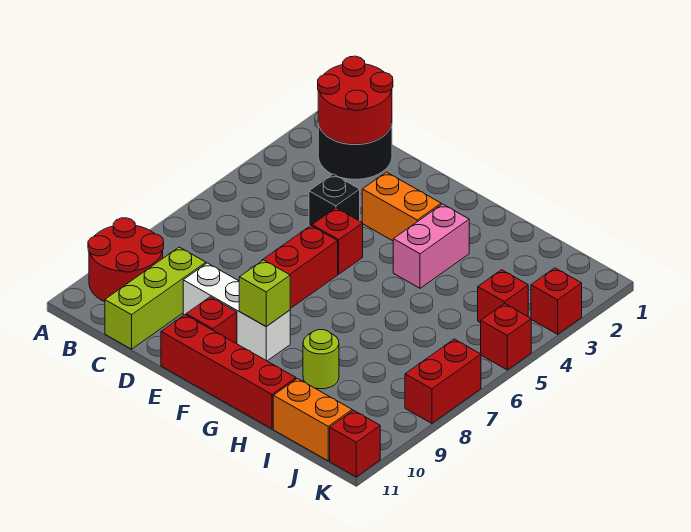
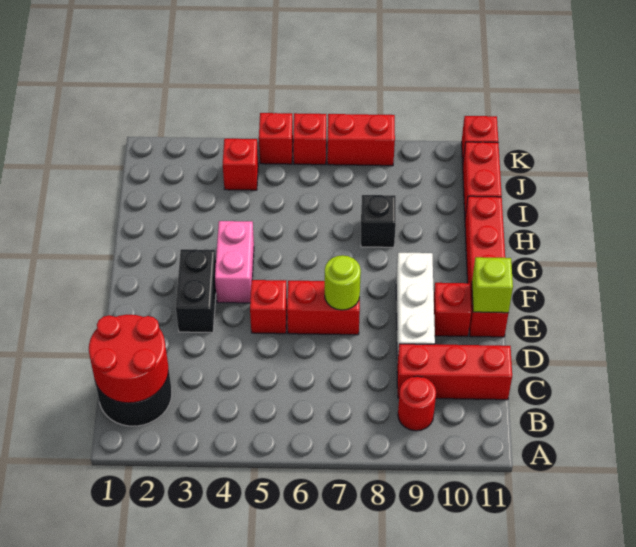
red round brick A9:B10 level 1 -> red round brick B9 level 1
lime brick C9:C11 level 1 -> red brick C9:C11 level 1
black brick D4 level 1 -> black brick H8 level 1
orange brick E3:F3 level 1 -> black brick E3:F3 level 1
lime brick F9 level 2 -> lime brick E11 level 2
pink brick G3:G4 level 1 -> pink brick F4:G4 level 1
lime round brick H9 level 1 -> lime round brick E7 level 2
orange brick I11:J11 level 1 -> red brick I11:J11 level 1
red brick K3 level 1 -> red brick K6 level 1

